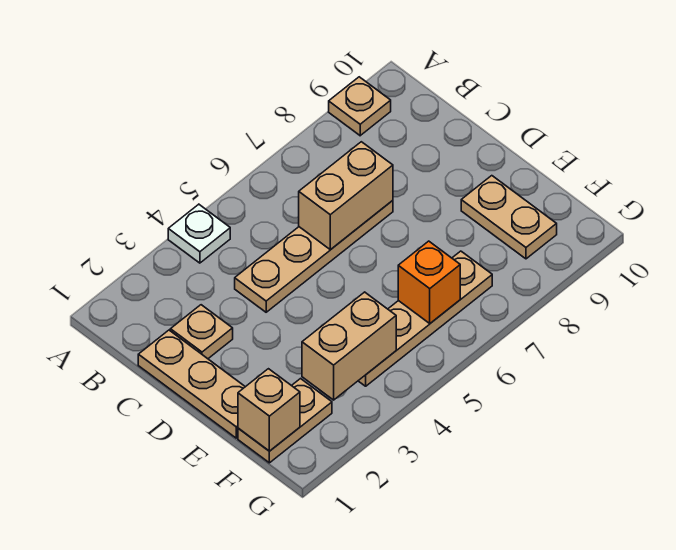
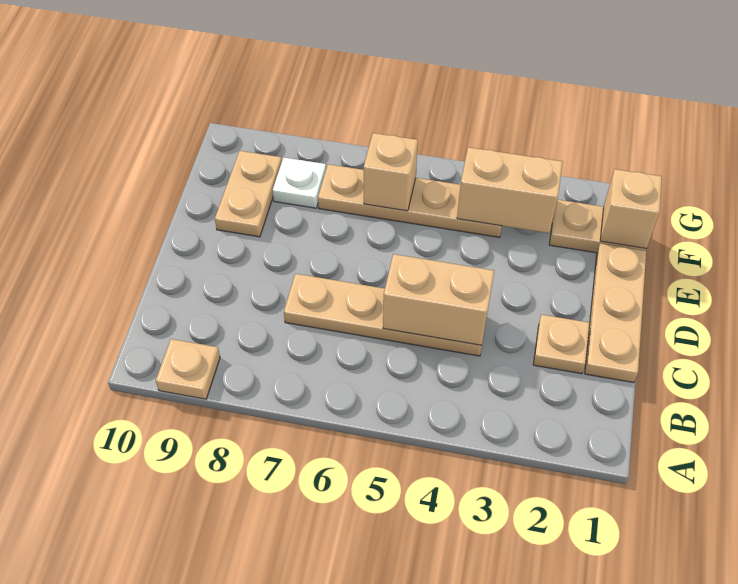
white plate A4 level 1 -> white plate F8 level 1
tan brick C6:C7 level 2 -> tan brick C4:C5 level 2
orange brick F6 level 2 -> tan brick F6 level 2

